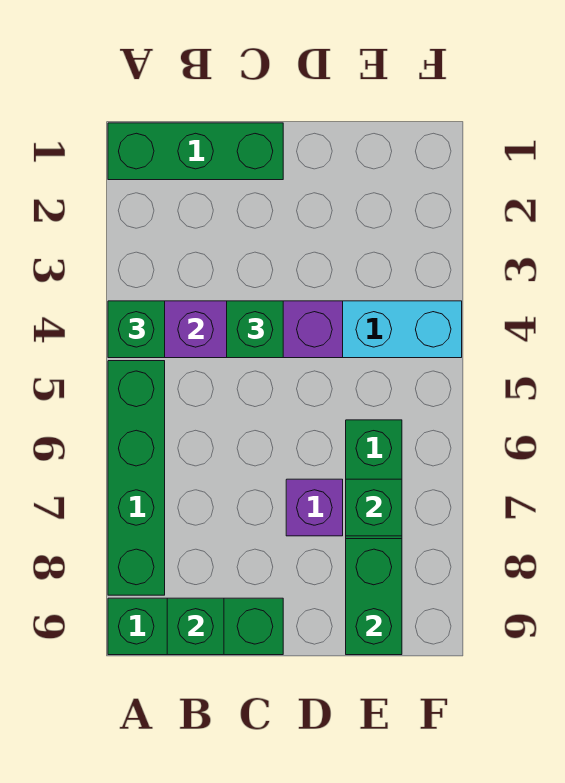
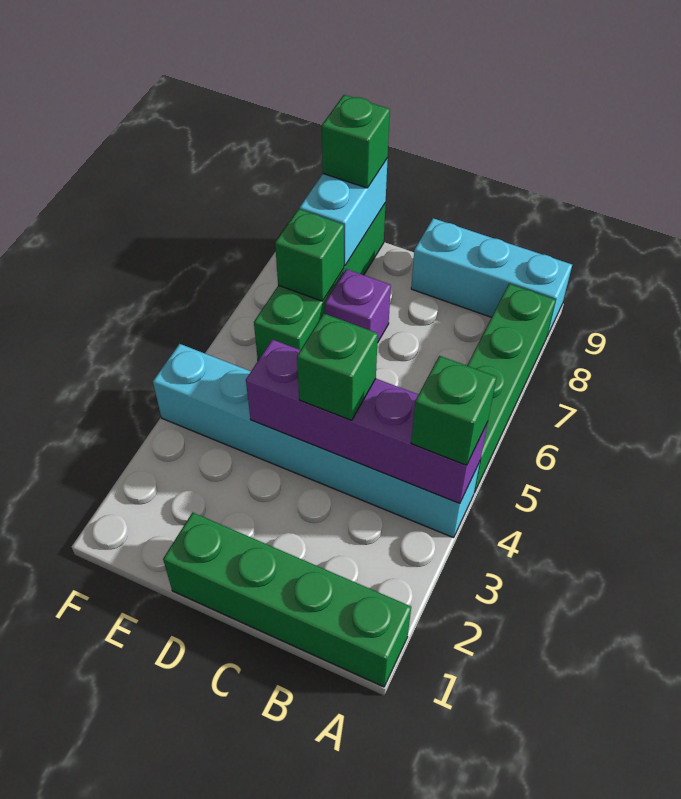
green brick A1:C1 level 1 -> green brick A1:D1 level 1
green brick A9:C9 level 1 -> cyan brick A9:C9 level 1
green brick B9 level 2 -> green brick E9 level 3
green brick E8:E9 level 2 -> cyan brick E8:E9 level 2

